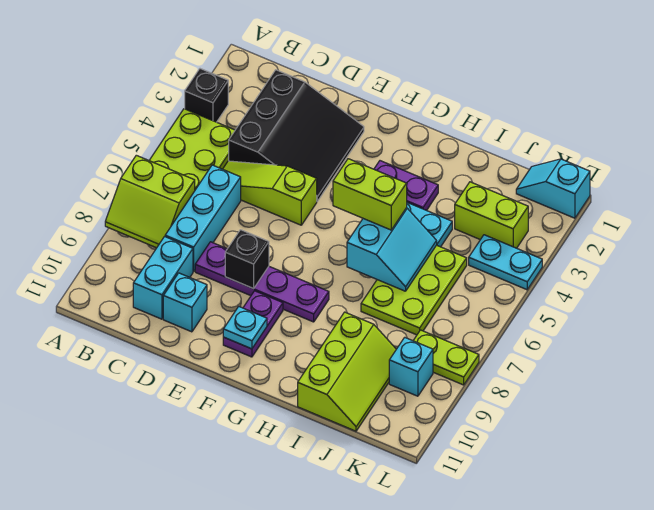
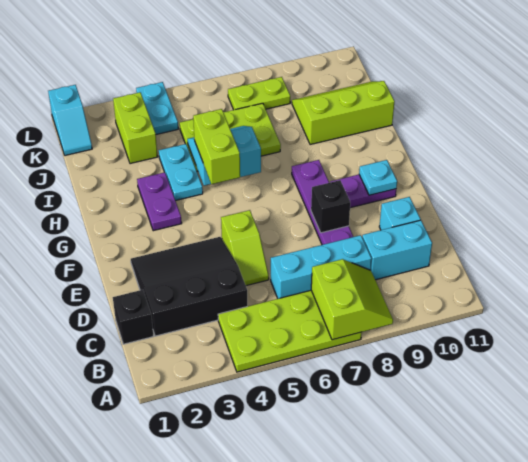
black brick A3 level 1 -> black brick C1 level 1
lime slope C5:E5 level 1 top E -> lime slope D5:E5 level 1 top E
lime plate K8:L8 level 1 -> lime plate K7:K8 level 1
cyan brick K9 level 1 -> none

